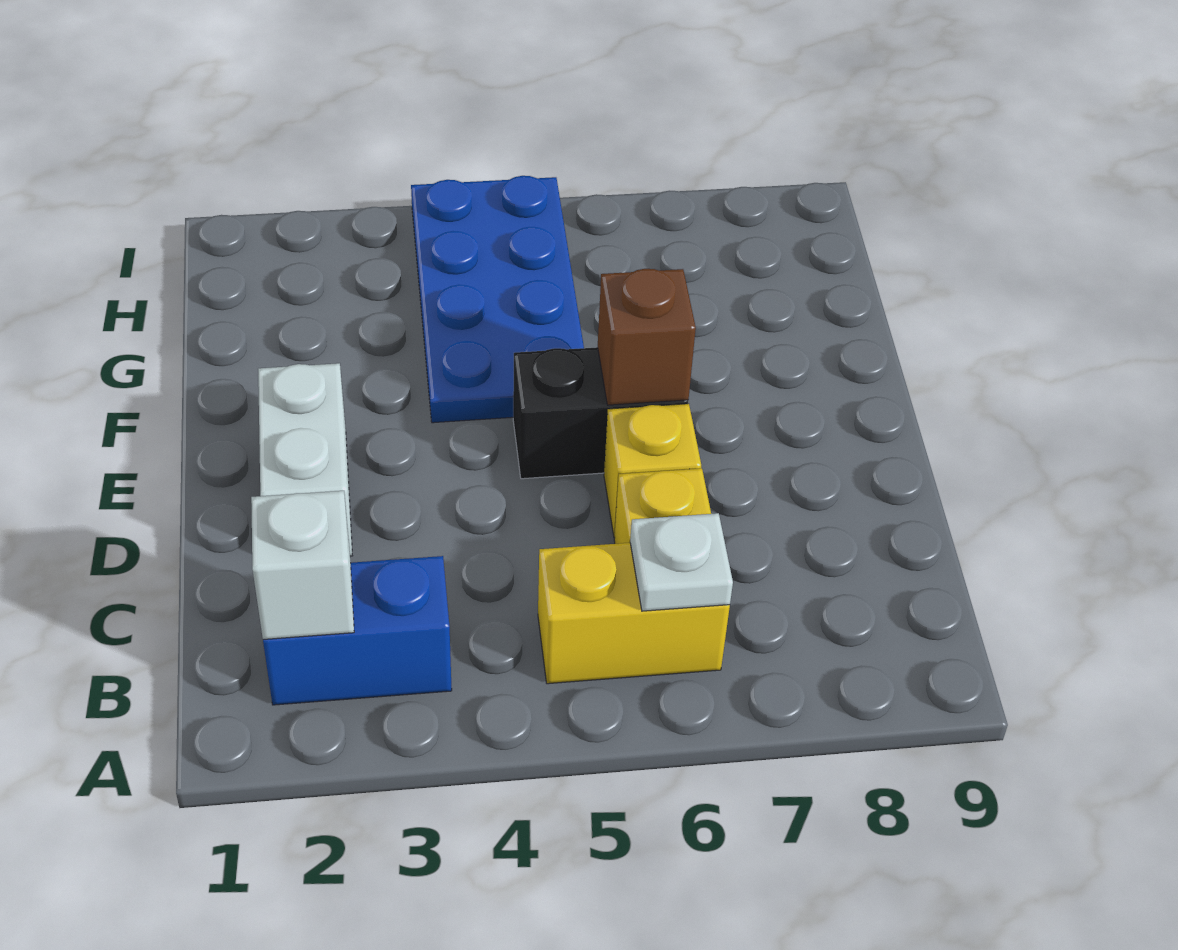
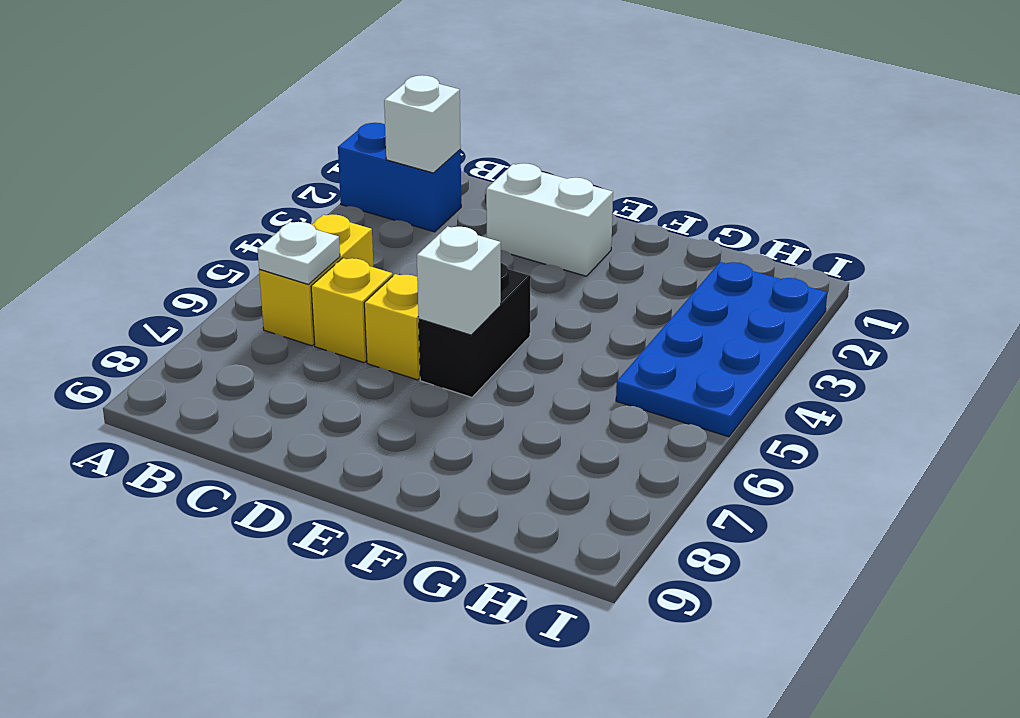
blue brick B2:B3 level 1 -> blue brick A2:B2 level 1
brown brick E6 level 2 -> white brick E6 level 2
blue plate F4:I5 level 1 -> blue plate H2:I5 level 1

